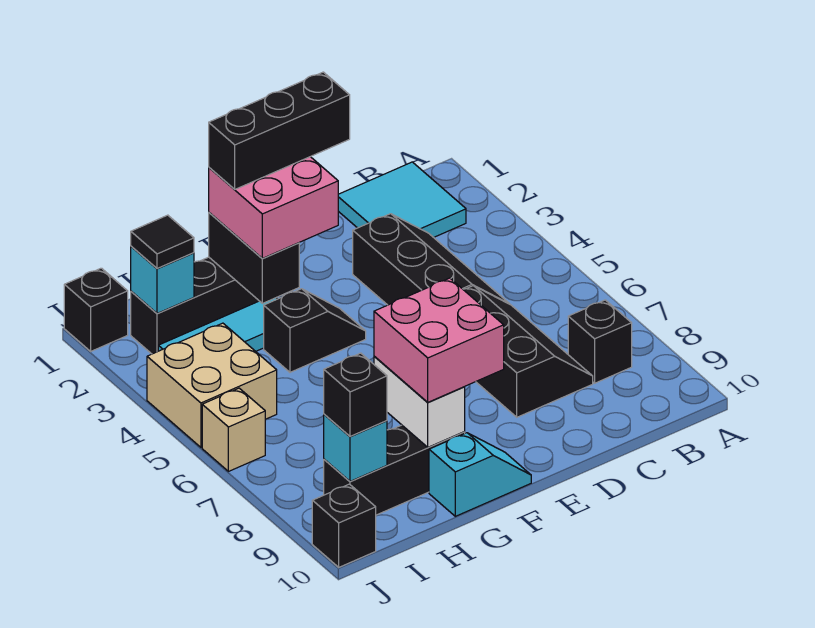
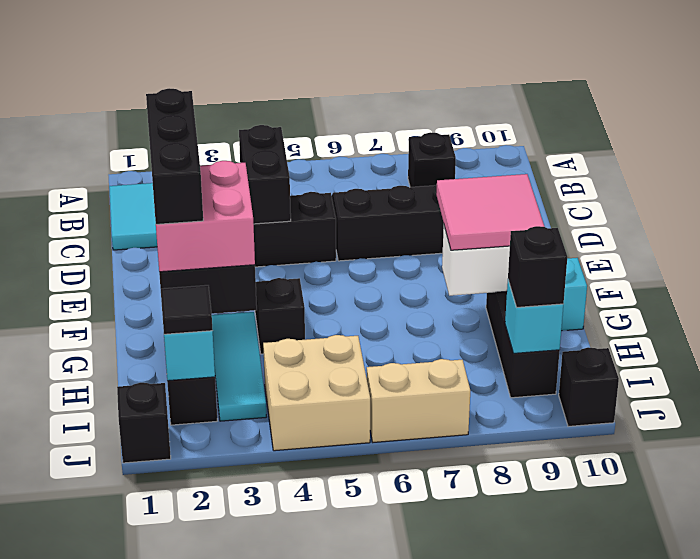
none -> black brick C4:D4 level 2
pink brick F8:G9 level 3 -> pink tile F8:G9 level 3
tan brick J6 level 1 -> tan brick J6:J7 level 1

